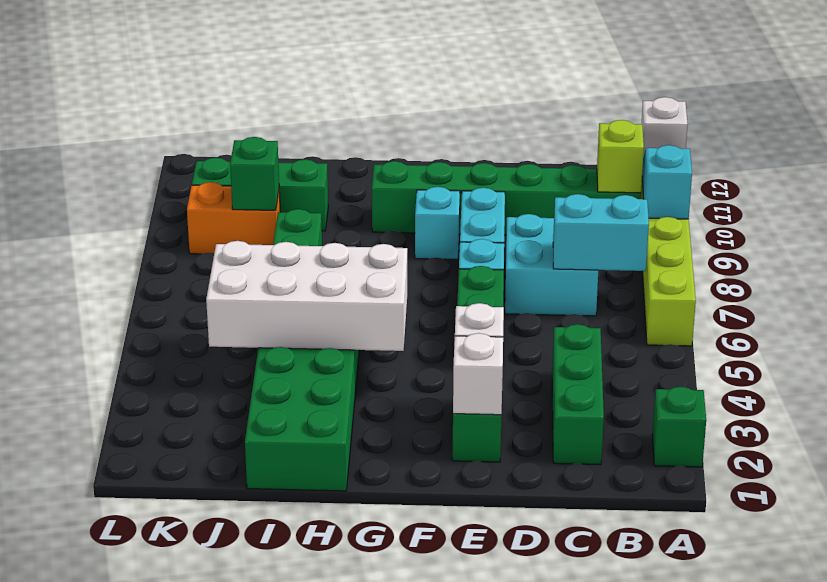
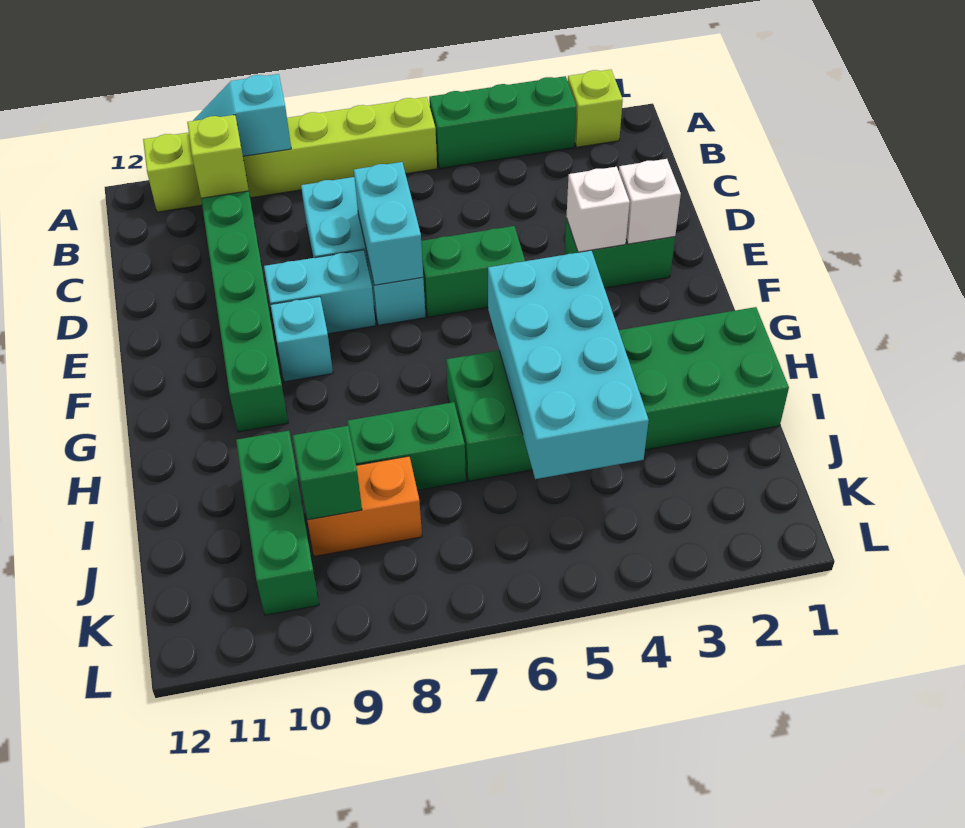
green brick A2 level 1 -> lime brick A2 level 1
white brick A11 level 2 -> none
cyan brick B7:C7 level 2 -> cyan brick D7:E7 level 2
green brick C2:C4 level 1 -> green brick A3:A5 level 1
white brick G4:J5 level 2 -> cyan brick G4:J5 level 2
orange brick J9:K9 level 1 -> orange brick J8:J9 level 1

